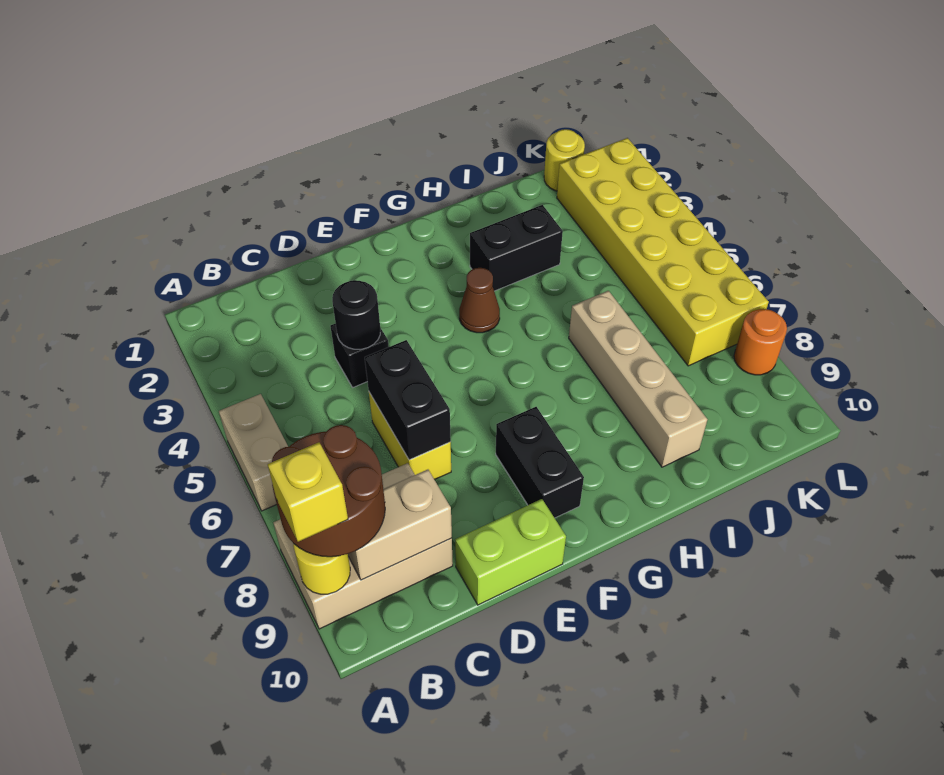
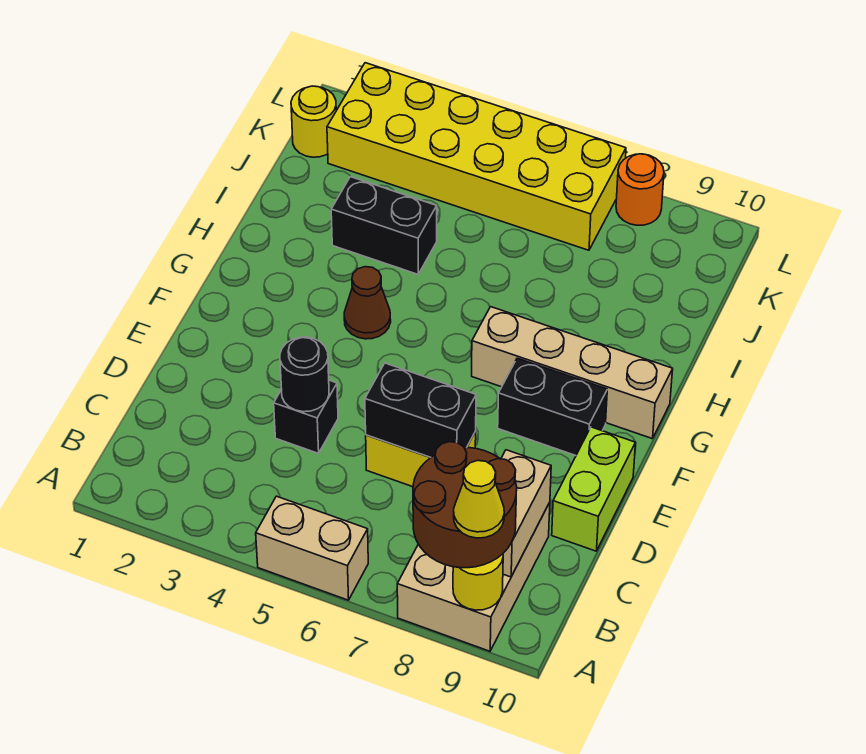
yellow brick A9 level 4 -> yellow cone A9 level 4
black brick H3:I3 level 1 -> black brick I3:I4 level 1
tan brick I6:I9 level 1 -> tan brick G7:G10 level 1

